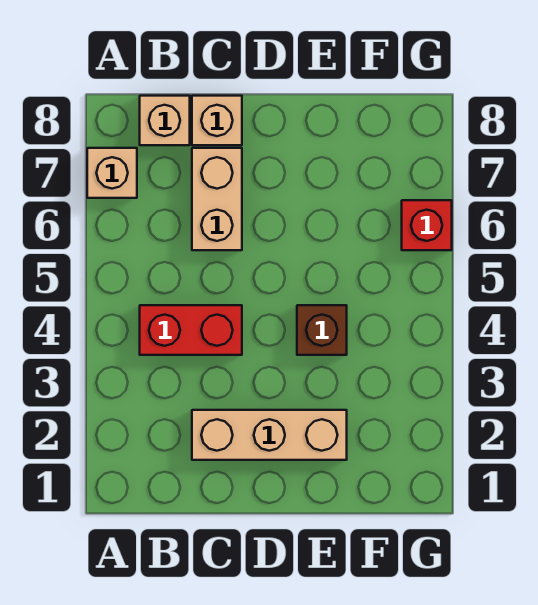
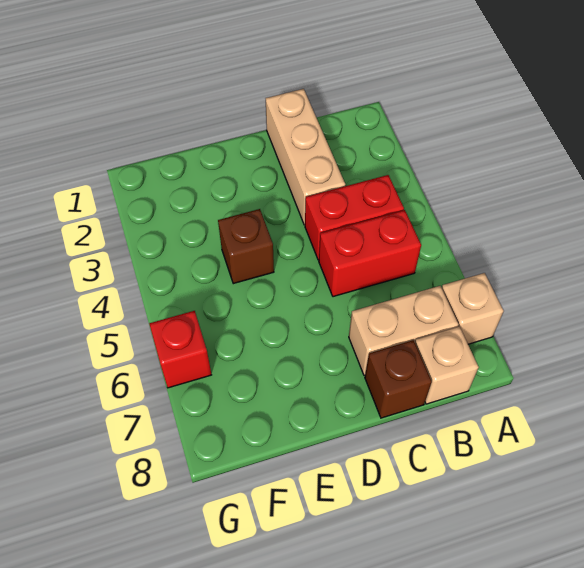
none -> red brick B5:C5 level 1
tan brick C2:E2 level 1 -> tan brick C1:C3 level 1
tan brick C6:C7 level 1 -> tan brick B7:C7 level 1
tan brick C8 level 1 -> brown brick C8 level 1

